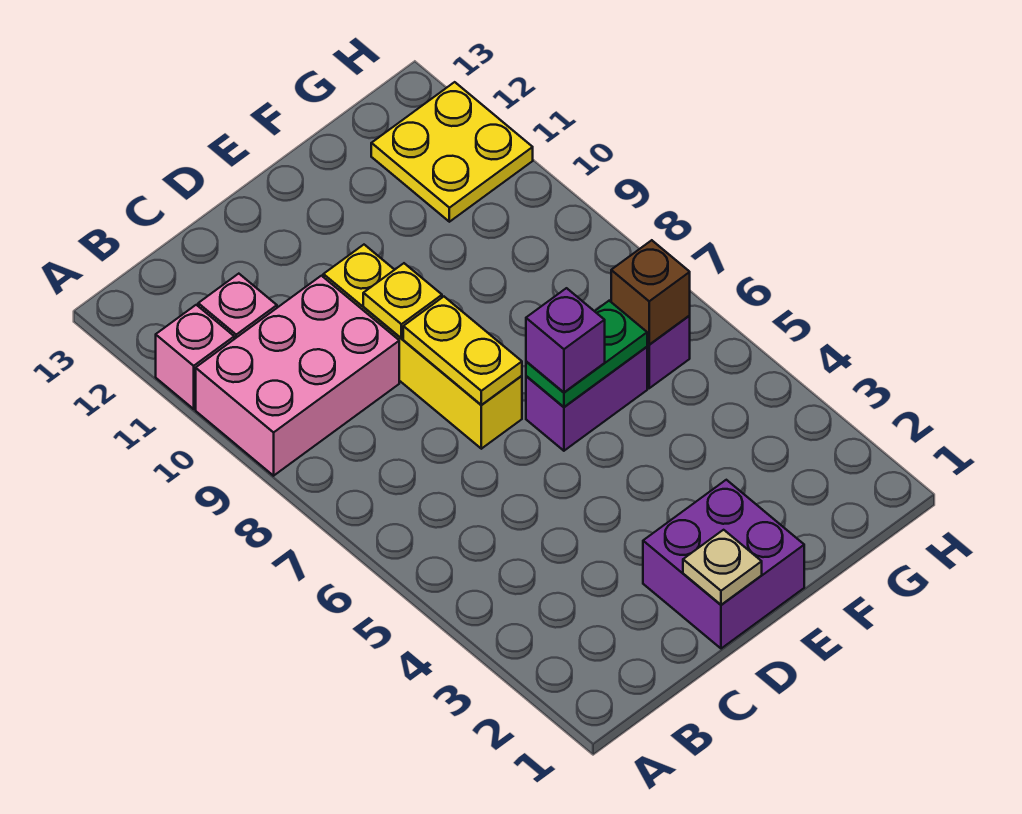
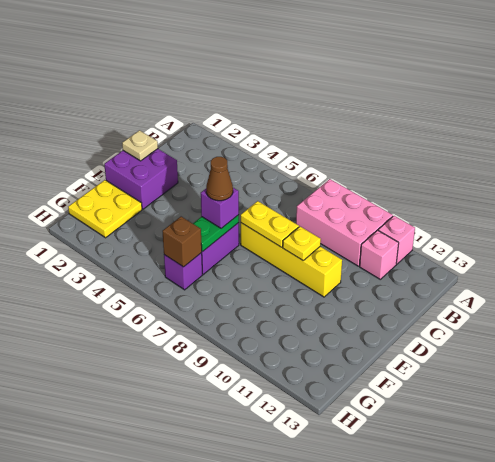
pink brick A9:C10 level 1 -> pink brick A8:B10 level 1
none -> brown cone E6 level 4
yellow plate G11:H12 level 1 -> yellow plate F1:G2 level 1

